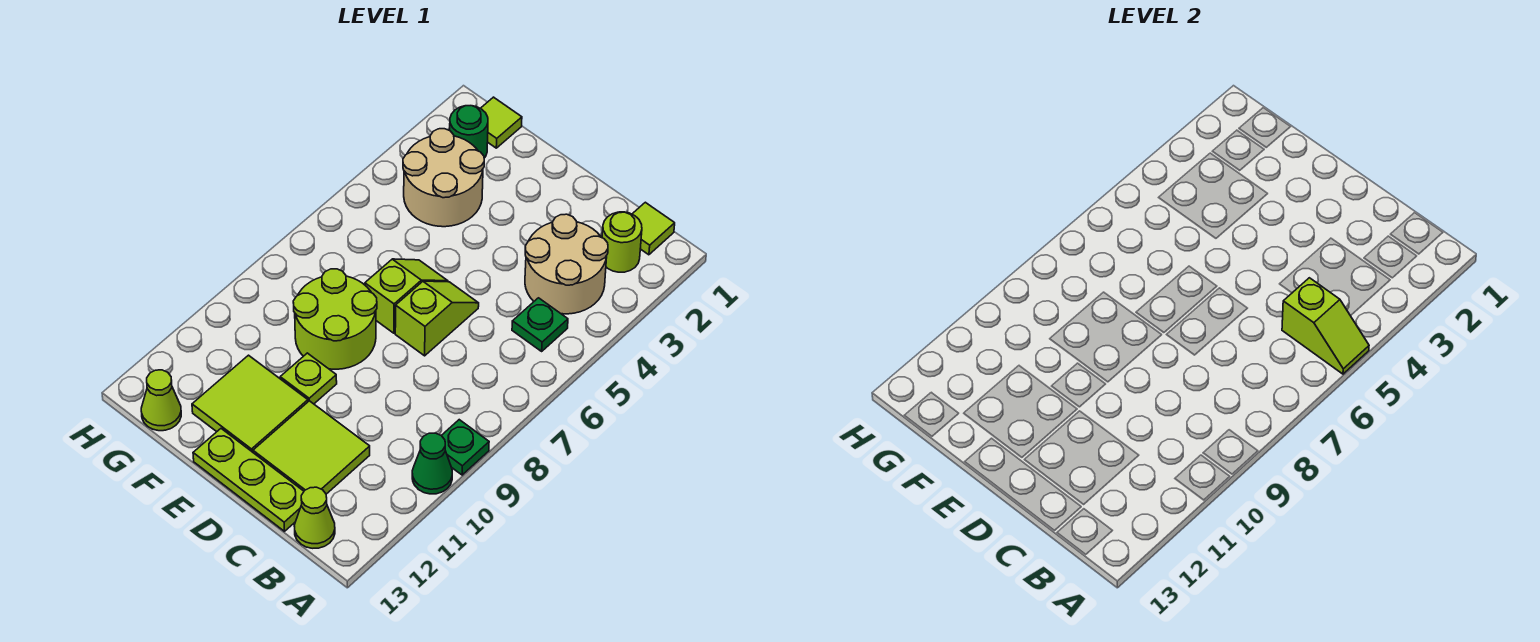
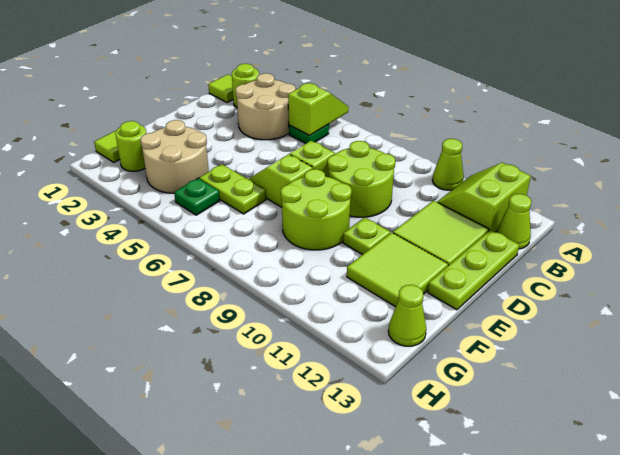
green plate A9 level 1 -> green plate G5 level 1
green cone A10 level 1 -> lime cone A10 level 1
none -> lime slope A11:B12 level 1 top 12
none -> lime round brick C8:D9 level 1
none -> lime plate F5:F6 level 1
green round brick G2 level 1 -> lime round brick G2 level 1

